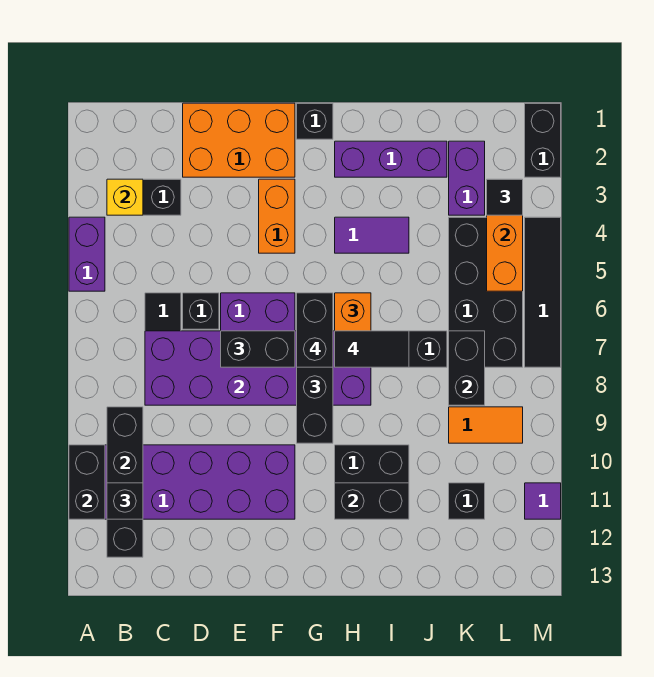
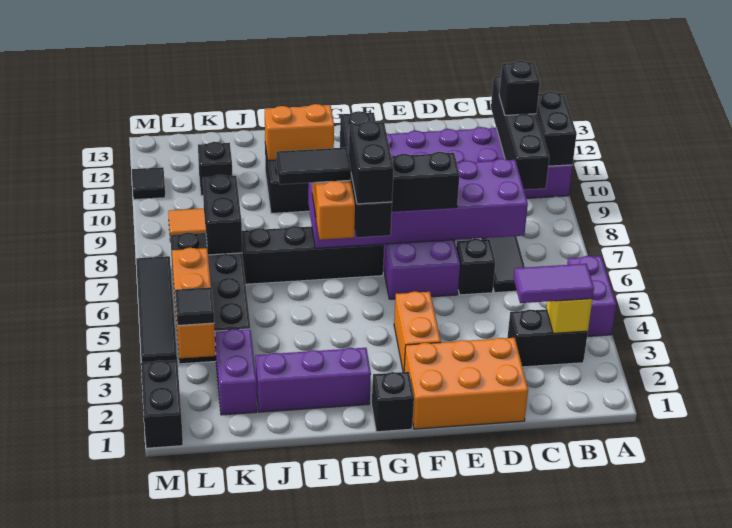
purple tile H4:I4 level 1 -> purple tile B3:C3 level 3
black brick H11:I11 level 2 -> orange brick H11:I11 level 2
purple tile M11 level 1 -> black tile M11 level 1

